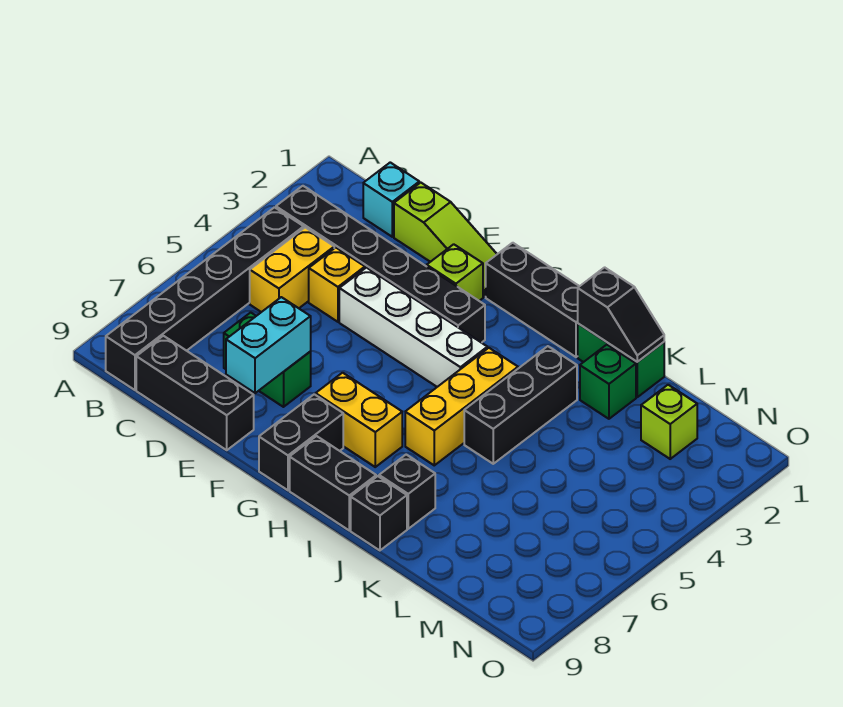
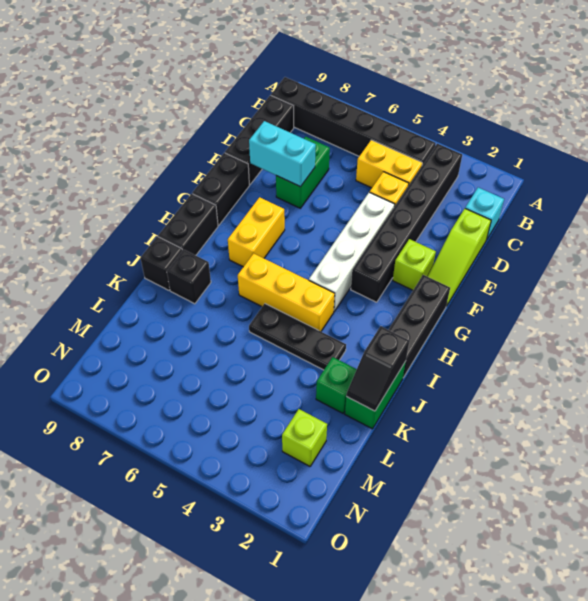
black brick G8:G9 level 1 -> black brick F9:G9 level 1
black brick J3:J5 level 1 -> black plate J3:J5 level 1

